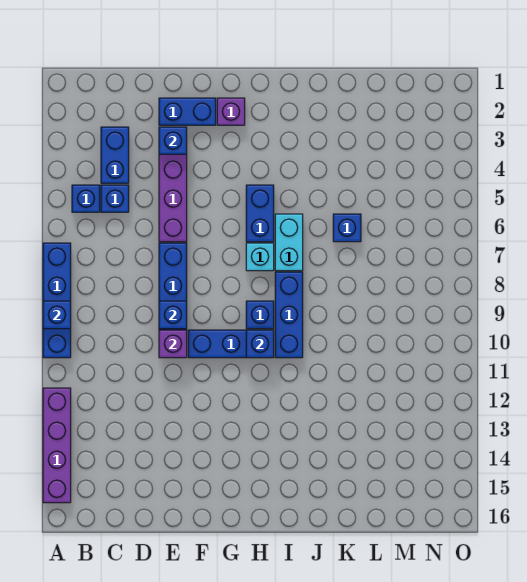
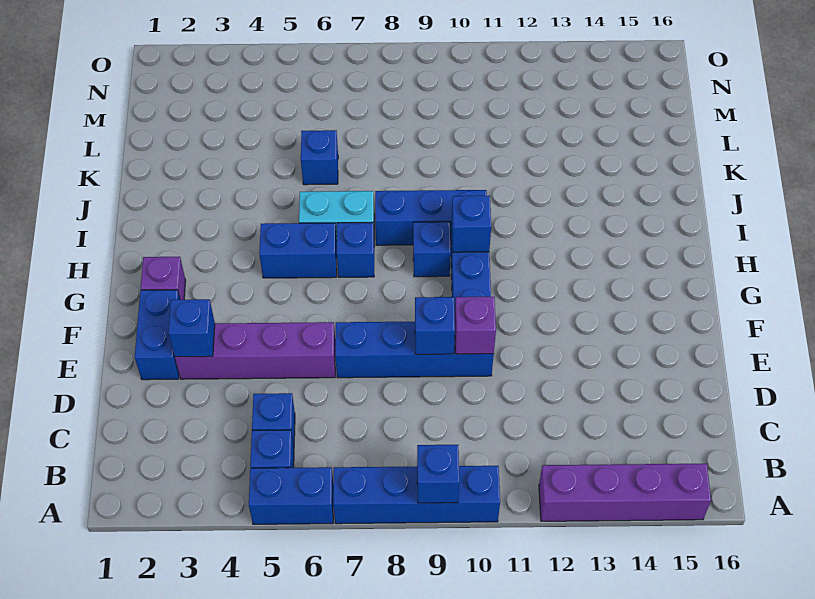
blue brick C3:C4 level 1 -> blue brick A5:A6 level 1
cyan brick H7 level 1 -> blue brick H7 level 1

